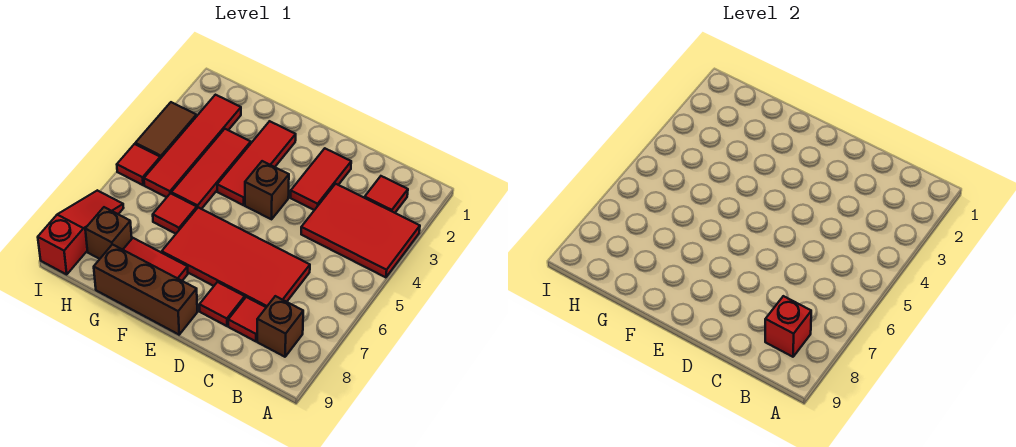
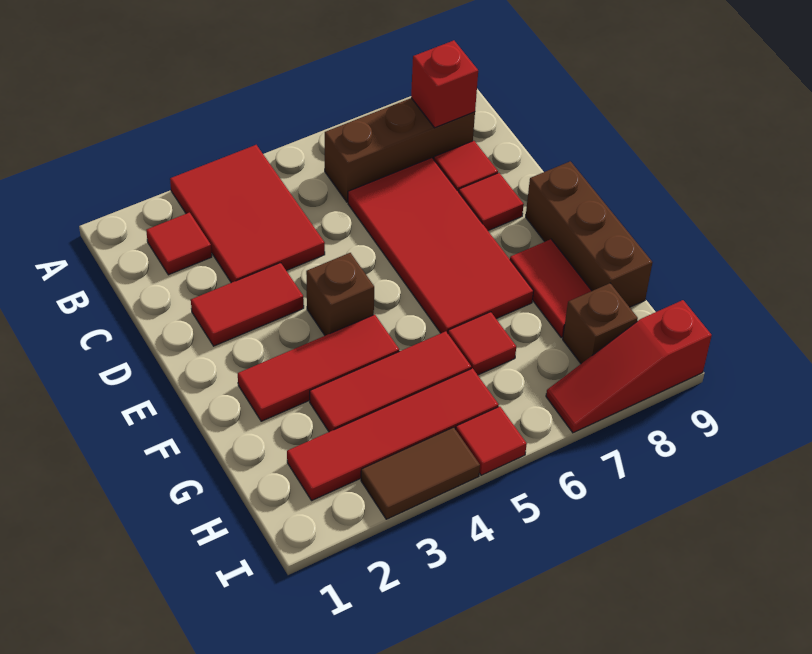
brown brick B8 level 1 -> brown brick B6:B8 level 1

